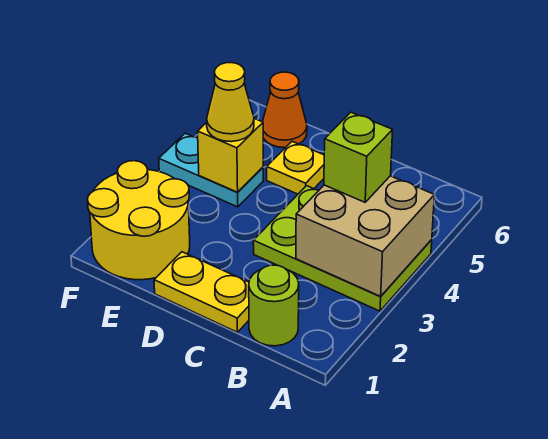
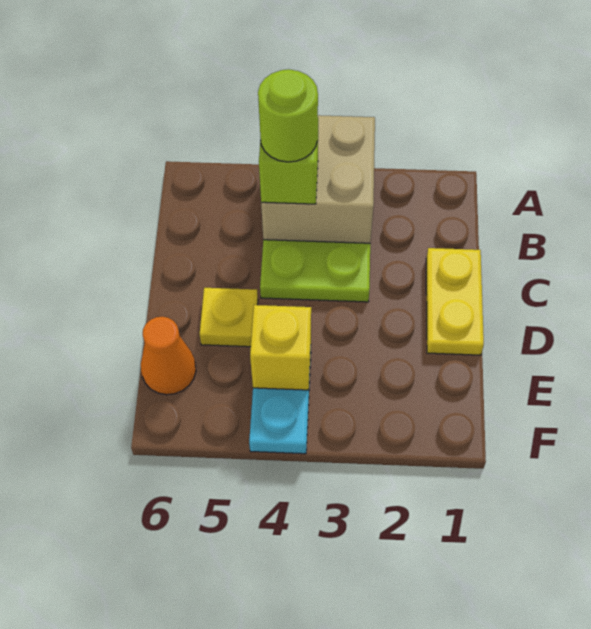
lime round brick B1 level 1 -> lime round brick B4 level 4
yellow round brick E1:F2 level 1 -> none
yellow cone E4 level 3 -> none

